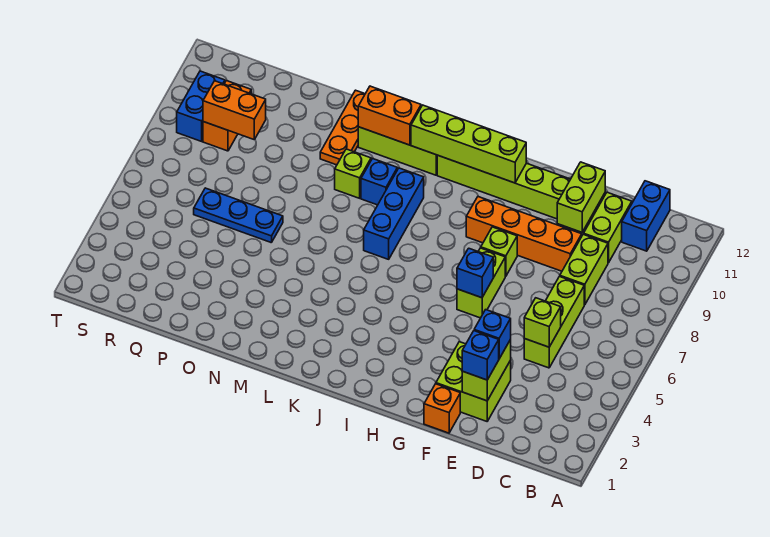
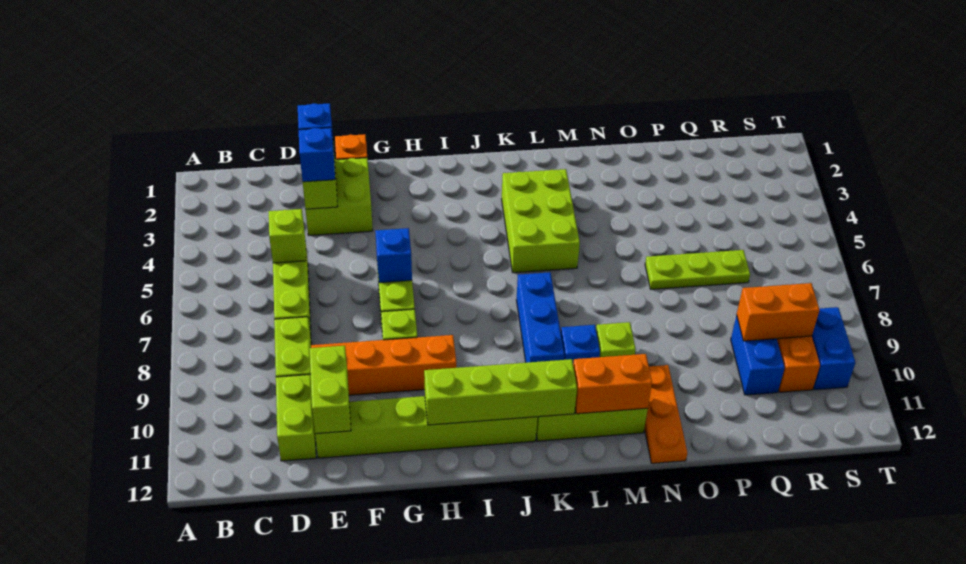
blue brick C11:C12 level 1 -> blue brick Q9:Q10 level 1
none -> lime brick K3:L5 level 1
blue plate O6:Q6 level 1 -> lime plate O6:Q6 level 1

